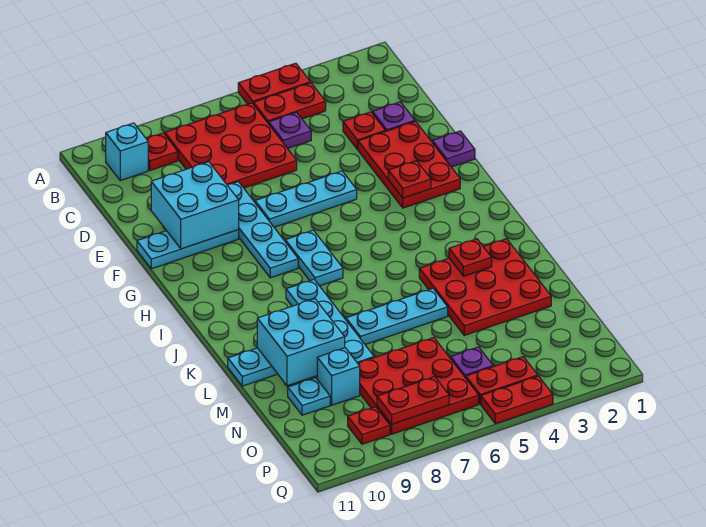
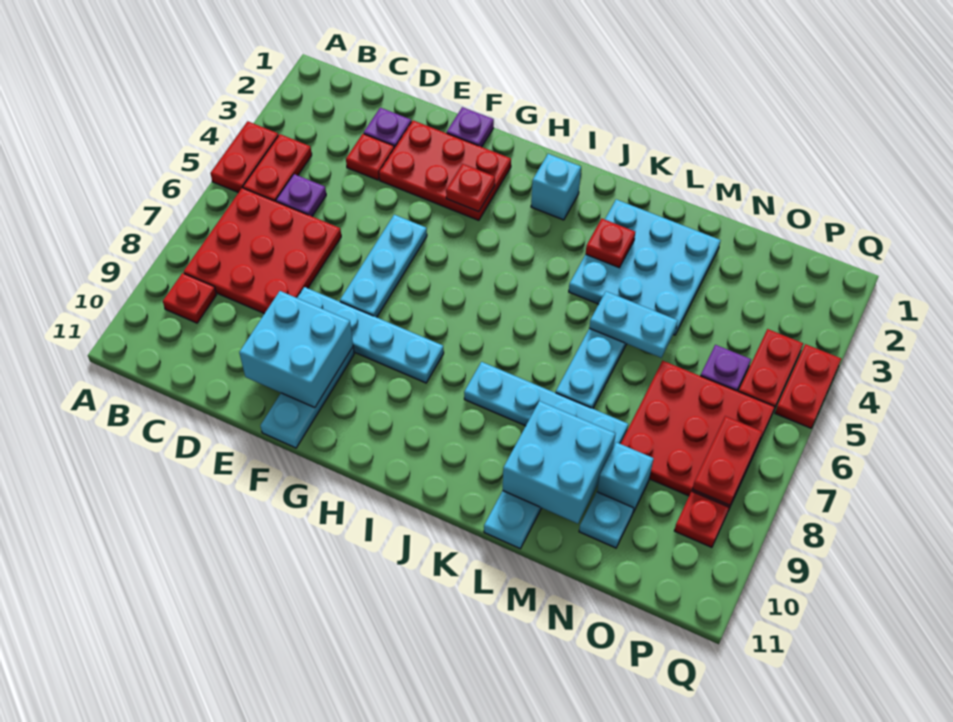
cyan brick B10 level 1 -> cyan brick I2 level 1
cyan plate H7:I7 level 1 -> cyan plate L5:M5 level 2
red plate K2:M4 level 1 -> cyan plate K2:M4 level 1

